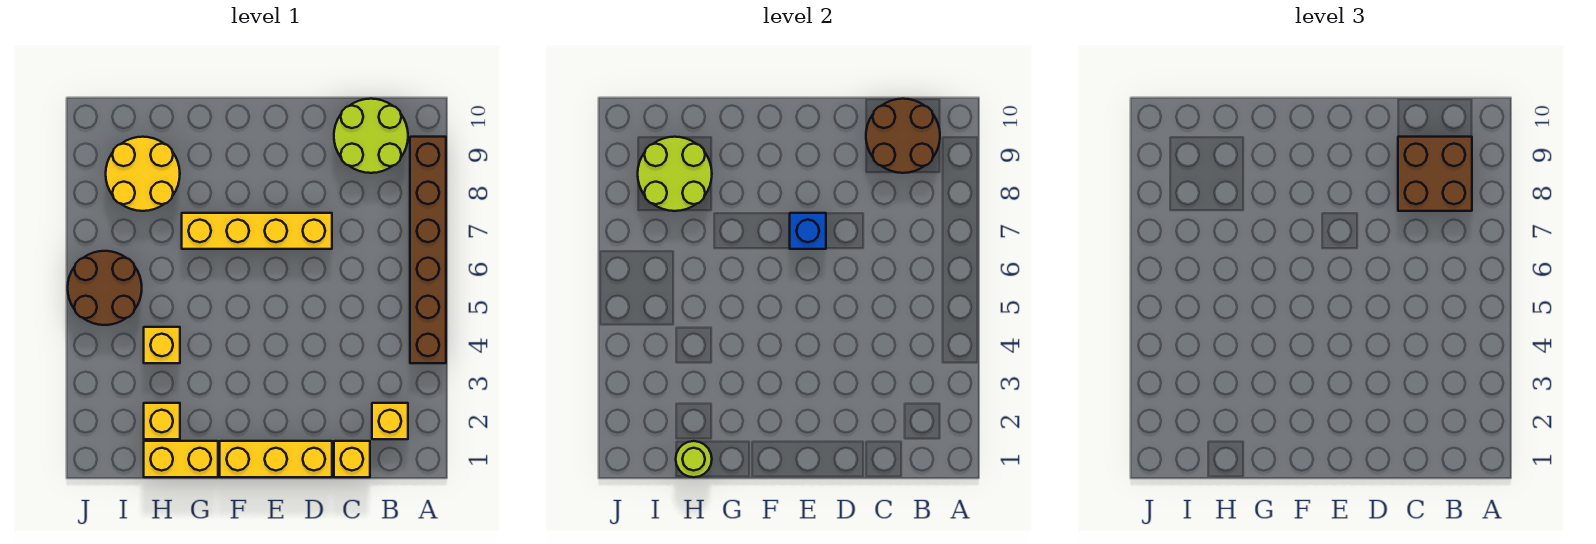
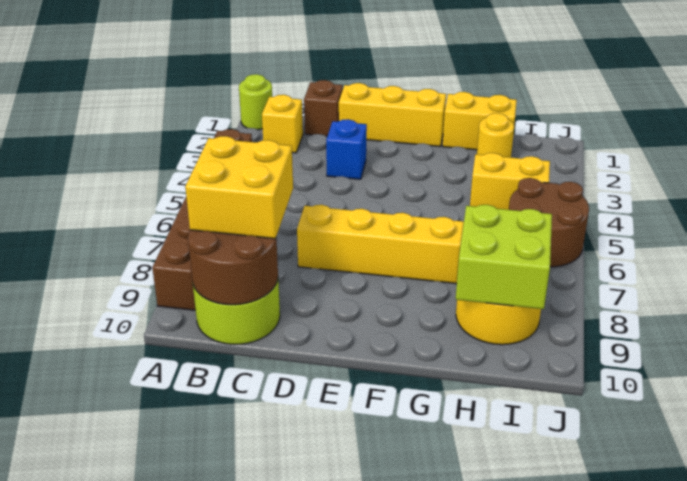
brown brick B8:C9 level 3 -> yellow brick B8:C9 level 3
yellow brick C1 level 1 -> brown brick C1 level 1
blue brick E7 level 2 -> blue brick D3 level 1
lime round brick H1 level 2 -> lime round brick A1 level 1
yellow brick H2 level 1 -> yellow round brick H2 level 1
yellow brick H4 level 1 -> yellow brick H4:I4 level 1
lime round brick H8:I9 level 2 -> lime brick H8:I9 level 2

